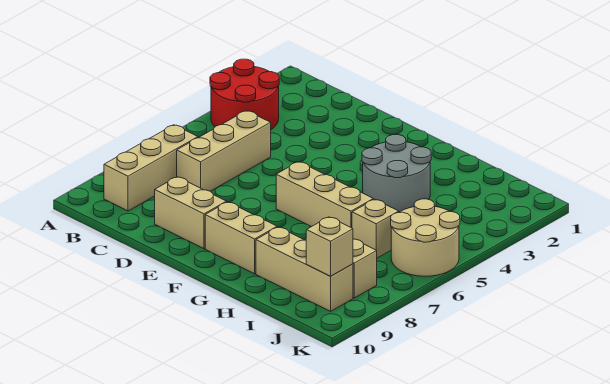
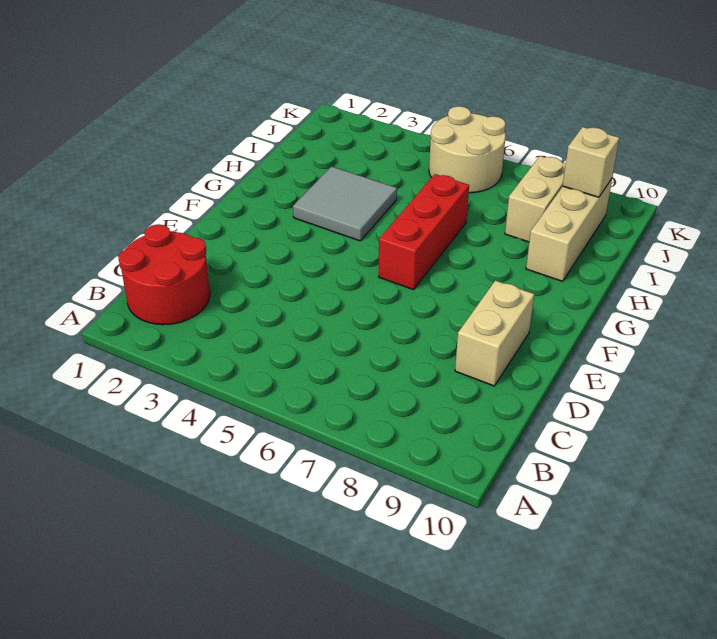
red round brick A3:B4 level 1 -> red round brick B1:C2 level 1
tan brick B7:B9 level 1 -> none
tan brick C5:C7 level 1 -> none
tan brick F6:H6 level 1 -> red brick F6:H6 level 1
tan brick F9:G9 level 1 -> none
grey round brick G3:H4 level 1 -> grey tile G3:H4 level 1
tan brick I6 level 1 -> none

